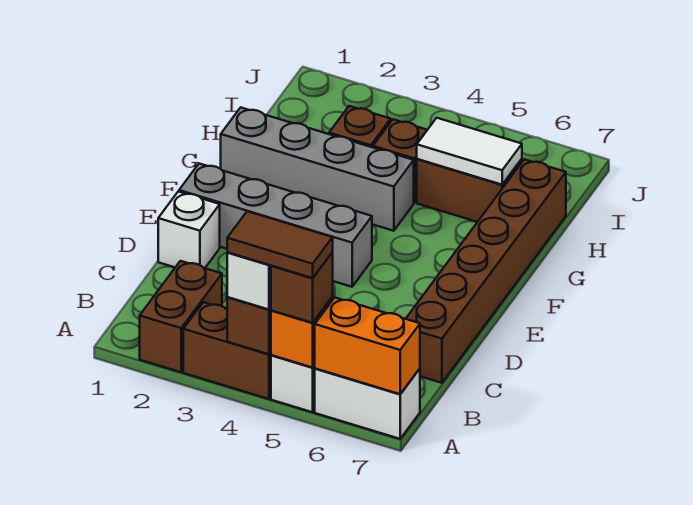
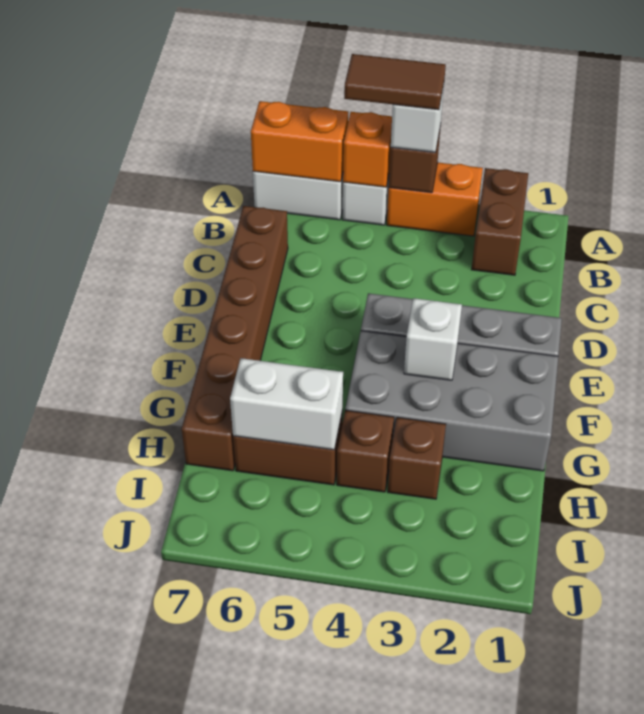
brown brick A3:A4 level 1 -> orange brick A3:A4 level 1
brown brick A5 level 3 -> none
white brick D1 level 1 -> white brick F3 level 2
grey brick G1:G4 level 1 -> grey brick F1:G4 level 1
white tile H5:H6 level 2 -> white brick H5:H6 level 2

